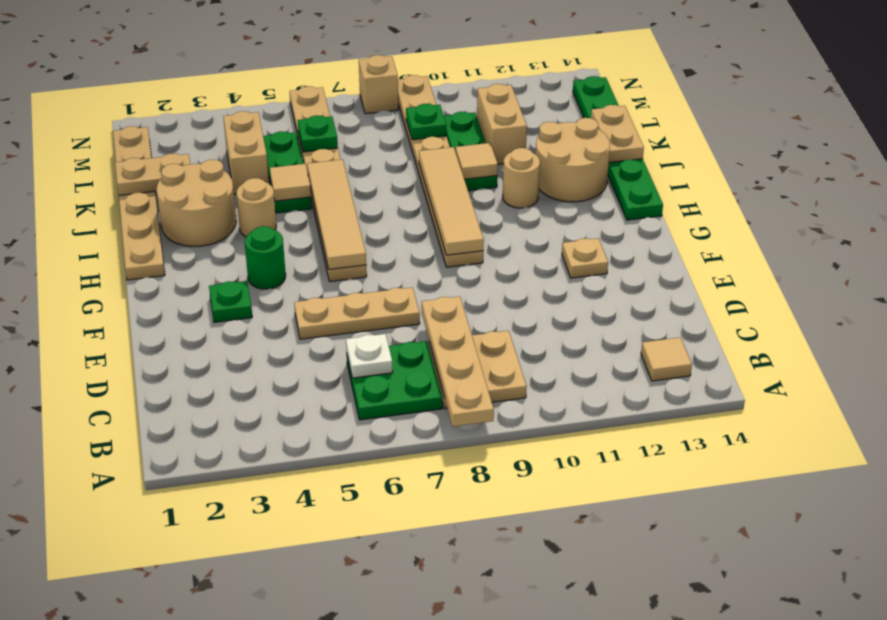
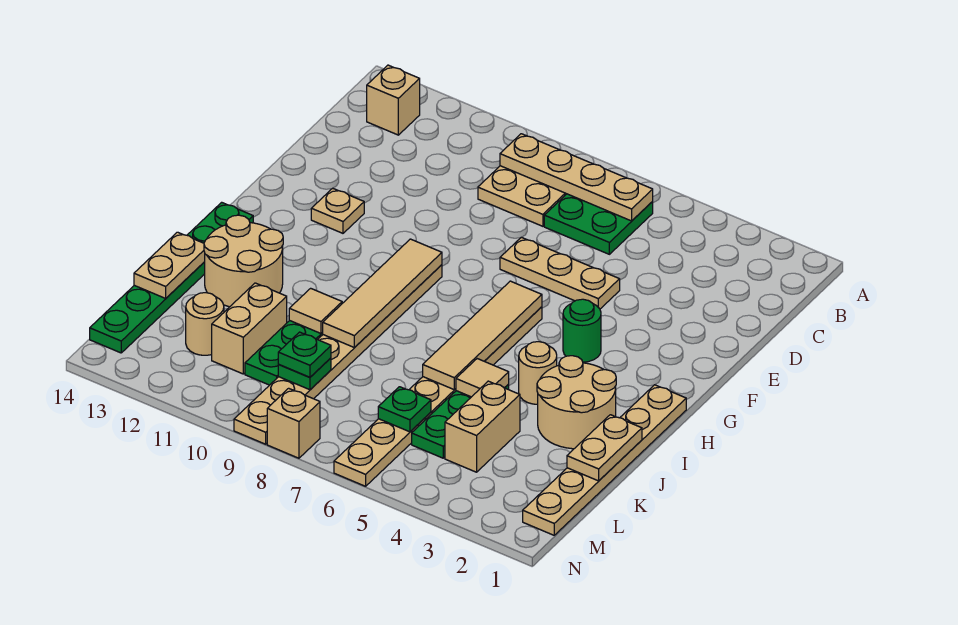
tan plate A8:D8 level 2 -> tan plate B6:B9 level 2
tan tile B13 level 1 -> tan brick B13 level 1
white plate C6 level 2 -> none
green plate F3 level 1 -> green plate L9 level 3
tan round brick I11 level 1 -> tan round brick L12 level 1
tan plate K1:K2 level 2 -> tan plate J1:K1 level 2

